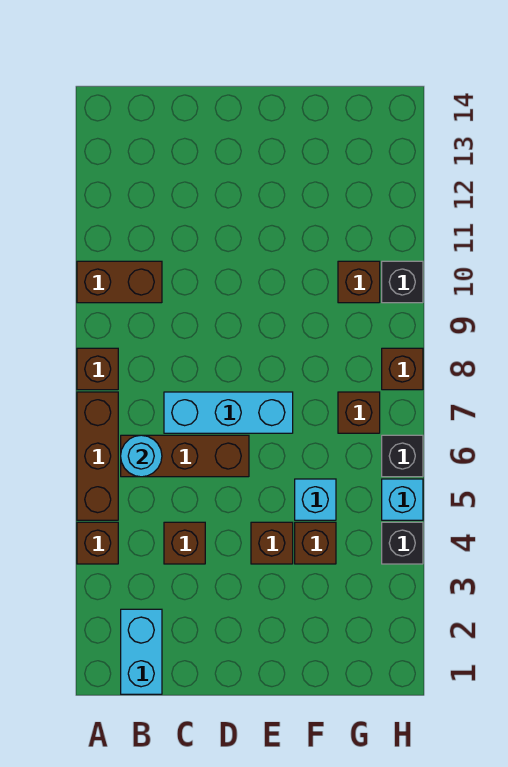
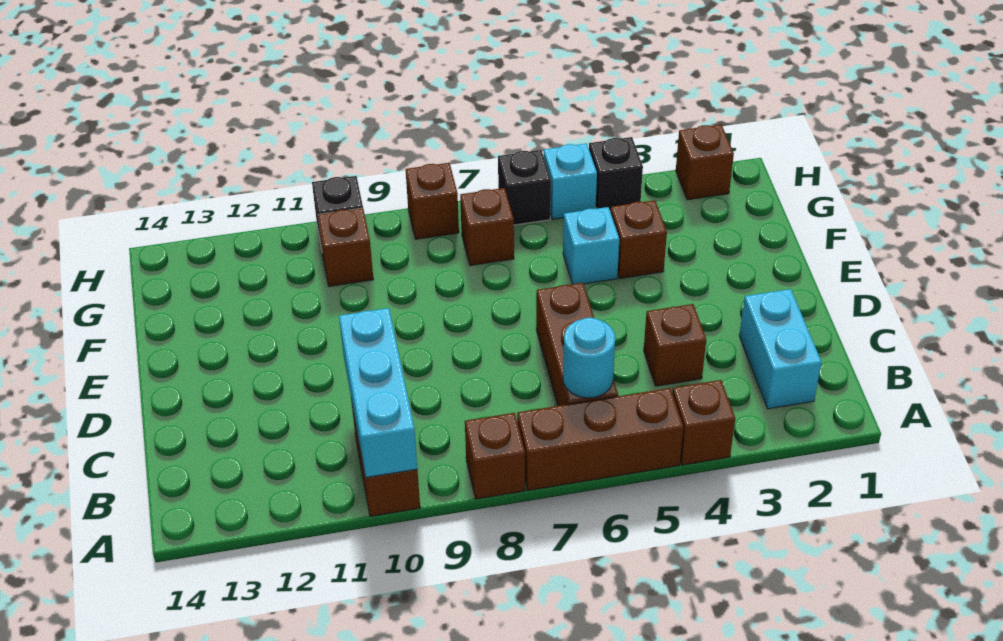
cyan brick B1:B2 level 1 -> cyan brick B2:C2 level 1
cyan brick C7:E7 level 1 -> cyan brick A10:C10 level 2
brown brick E4 level 1 -> brown brick H2 level 1

